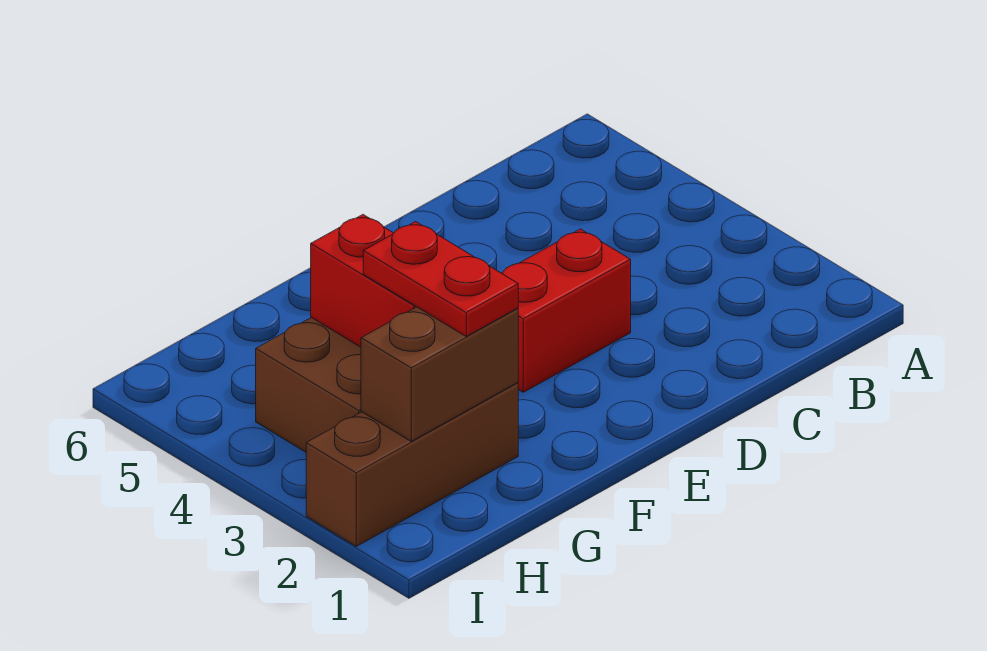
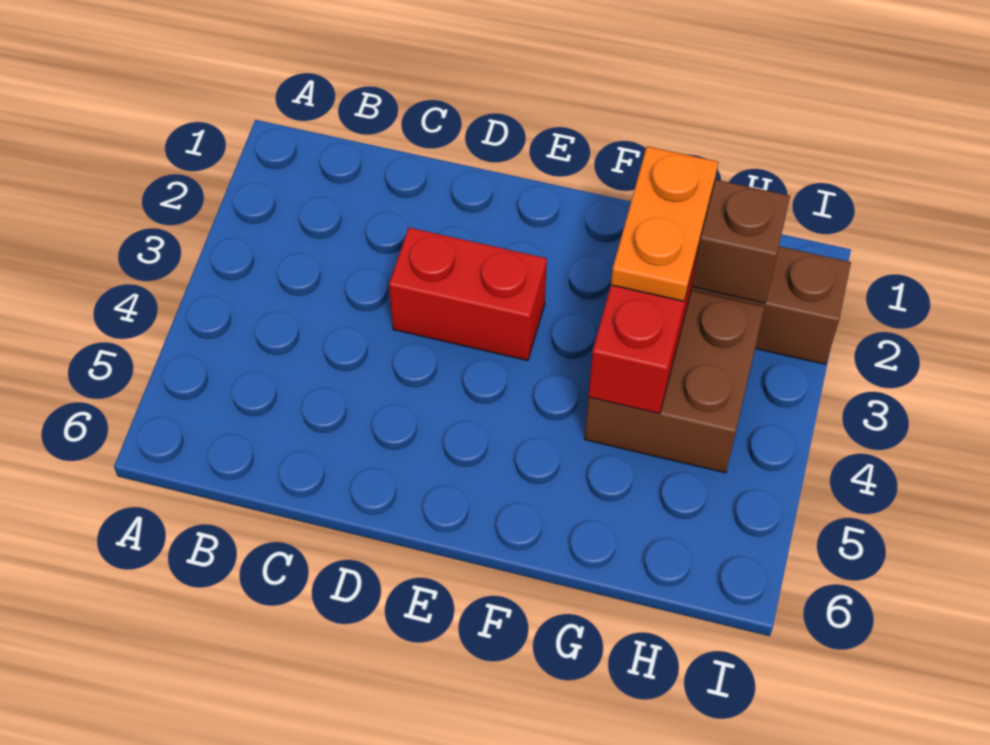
red plate G2:G3 level 3 -> orange plate G2:G3 level 3

